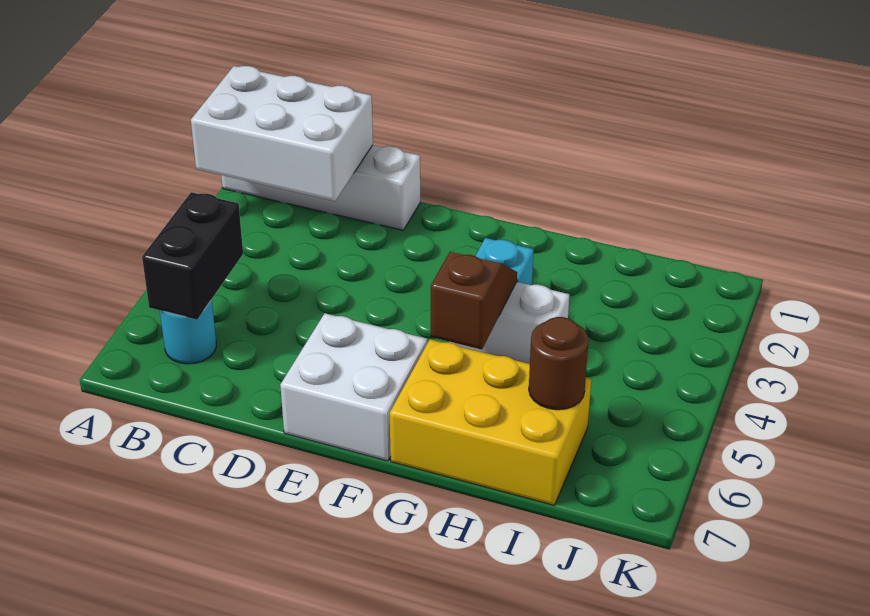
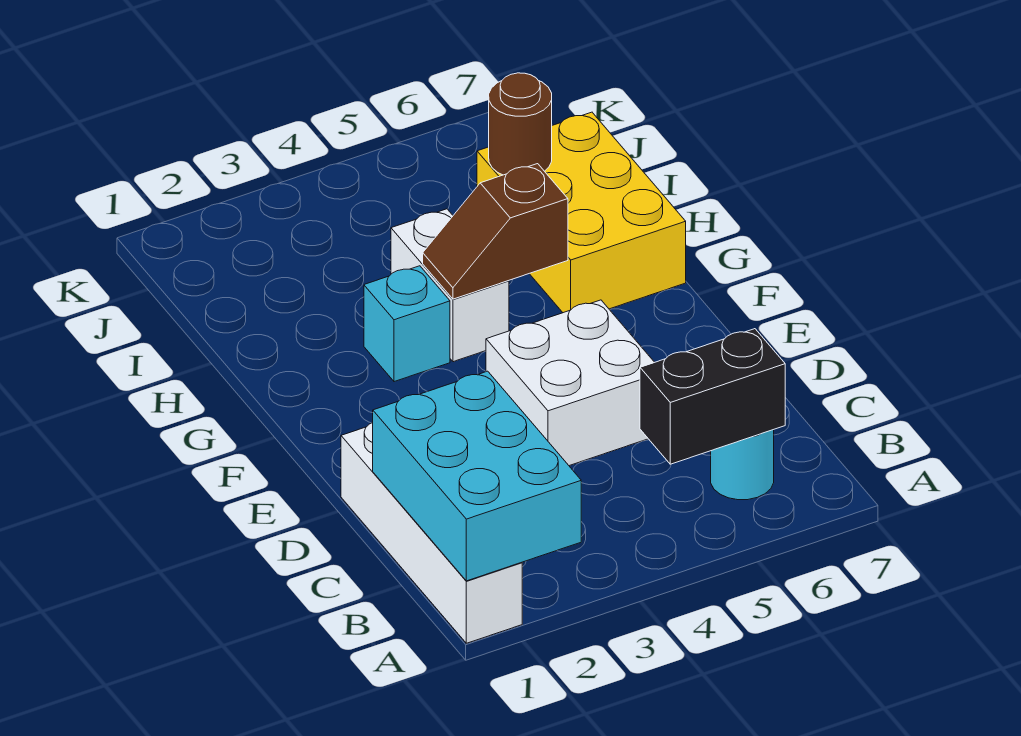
white brick A1:C2 level 2 -> cyan brick A1:C2 level 2
white brick E6:F7 level 1 -> white brick D4:E5 level 1

